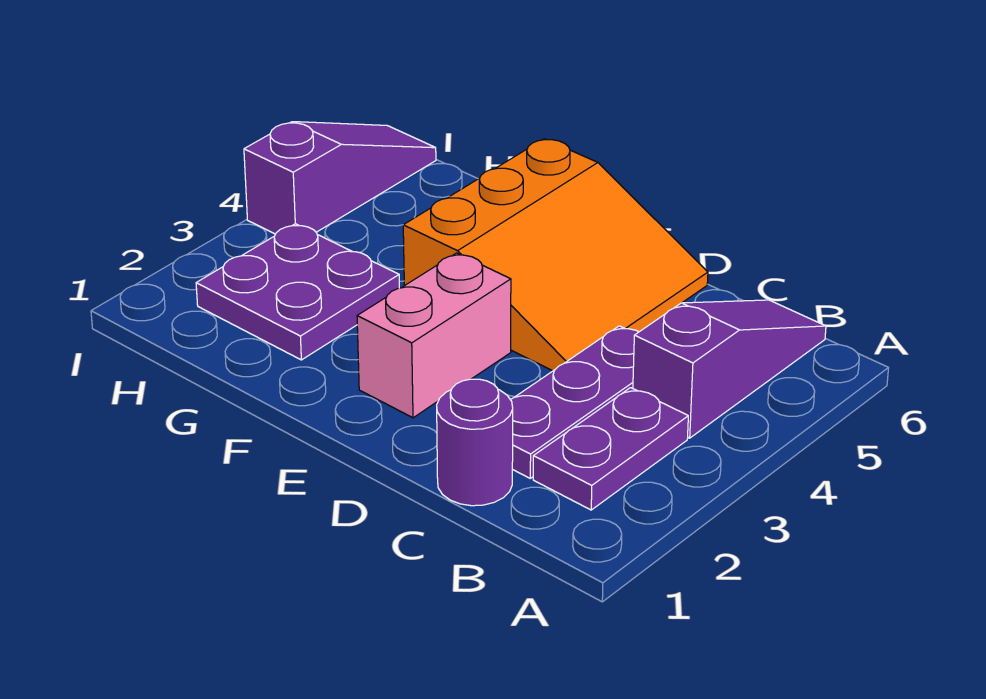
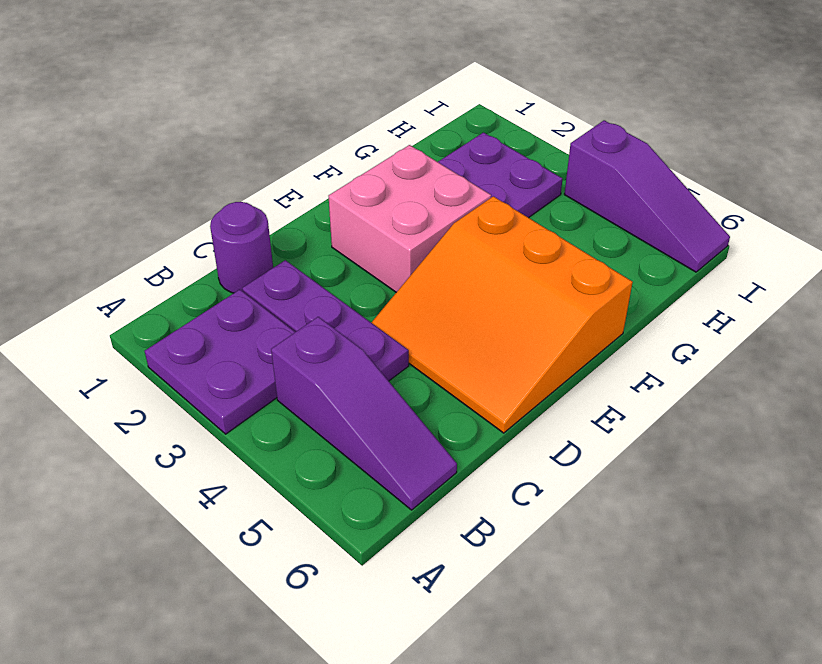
purple plate B2:B3 level 1 -> purple plate A2:B3 level 1
pink brick E2:E3 level 1 -> pink brick E2:F3 level 1

